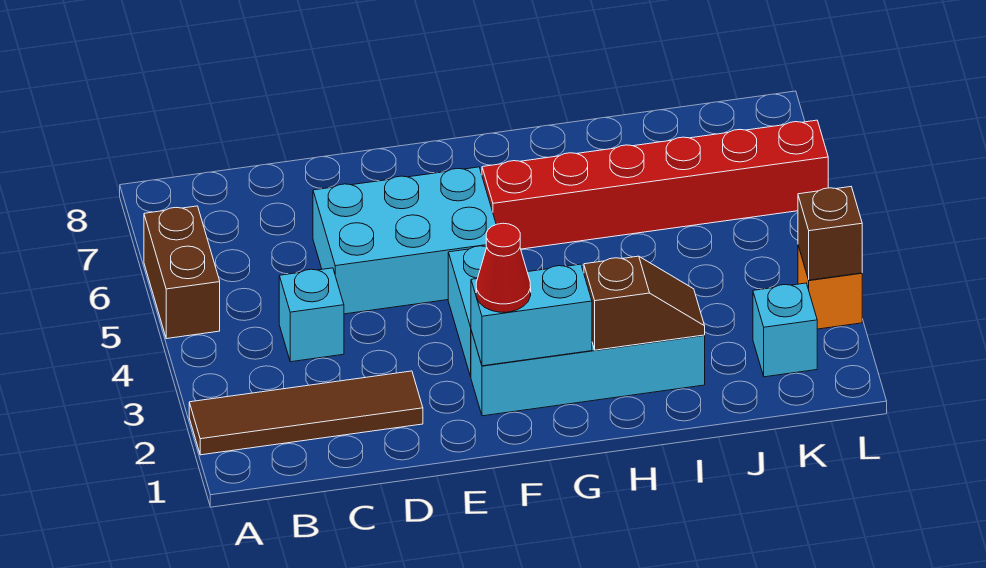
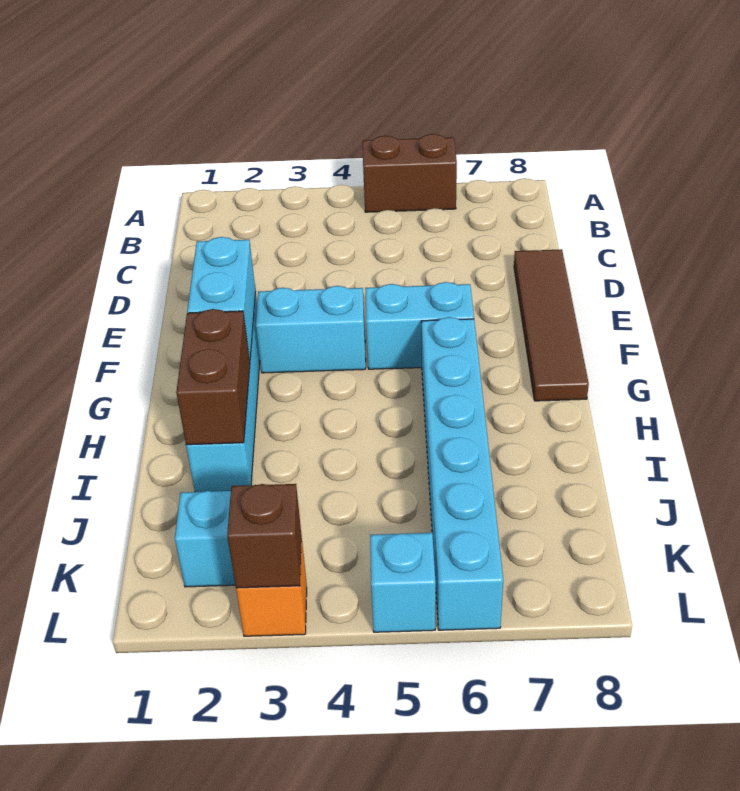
brown tile A2:D2 level 1 -> brown tile D8:G8 level 1
cyan brick C4 level 1 -> cyan brick L5 level 1
cyan brick D5:F6 level 1 -> cyan brick F5:F6 level 1
red cone F2 level 3 -> none
red brick G6:L6 level 1 -> cyan brick G6:L6 level 1
brown slope H2:I2 level 2 top H -> brown brick H2:I2 level 2

